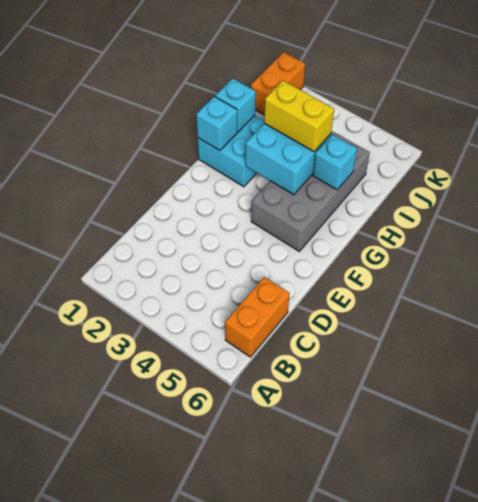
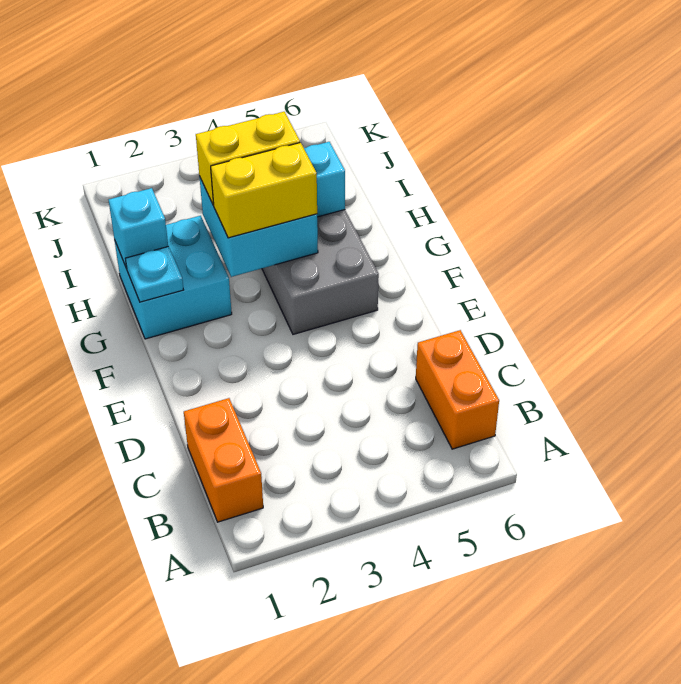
cyan brick G1 level 2 -> cyan plate G1 level 2
none -> yellow brick G3:G4 level 3
orange brick J1:K1 level 1 -> orange brick B1:C1 level 1

